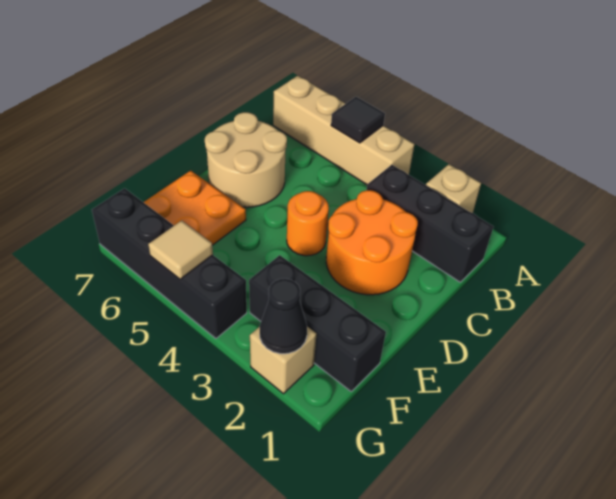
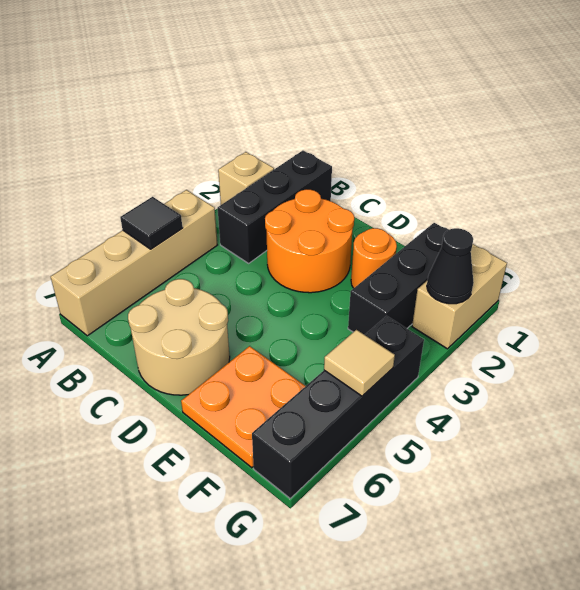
orange round brick D4 level 1 -> orange round brick E2 level 1
tan brick G2 level 1 -> tan brick G1:G2 level 1

